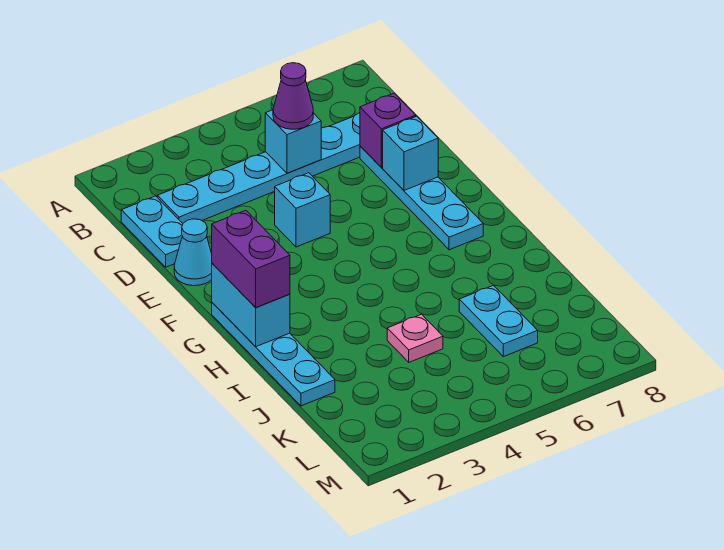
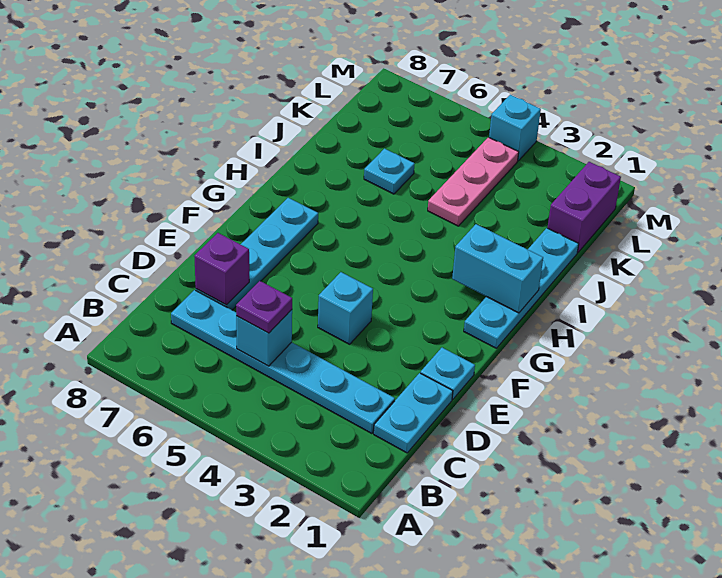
purple cone C5 level 3 -> purple plate C5 level 3
cyan cone E1 level 1 -> cyan plate E1 level 1
cyan brick E7 level 2 -> cyan brick M4 level 1
cyan brick G1:H1 level 2 -> cyan brick H1:H2 level 2
purple brick G1:H1 level 3 -> purple brick K1:L1 level 1
pink plate J4 level 1 -> pink plate J4:L4 level 1
cyan plate J6:K6 level 1 -> cyan plate J6 level 1

